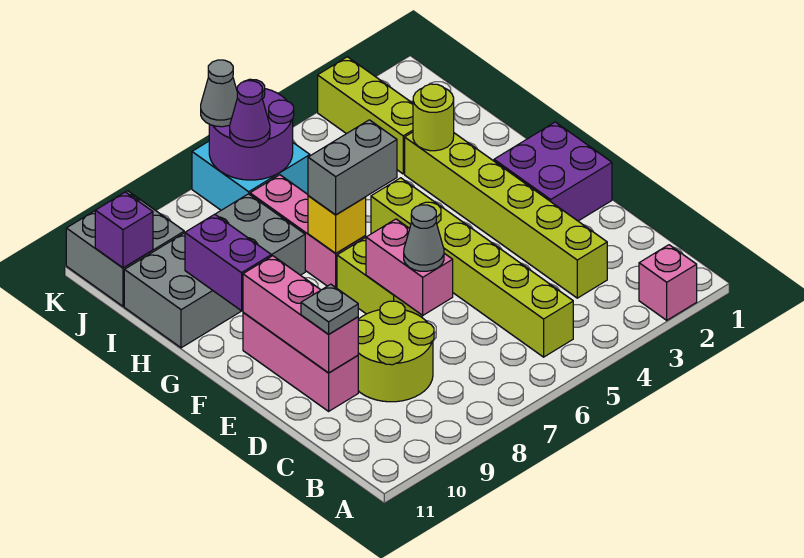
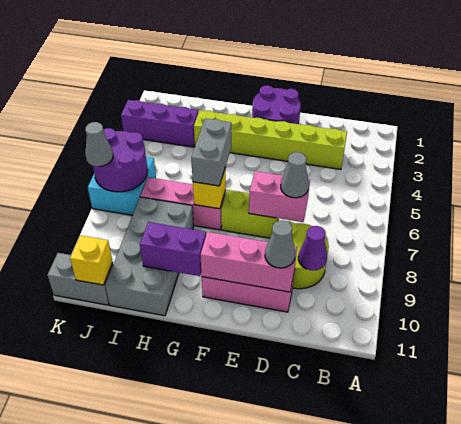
pink brick A2 level 1 -> none
lime brick B5:G5 level 1 -> none
grey plate D10 level 3 -> grey cone D10 level 3
purple brick E1:F2 level 1 -> purple round brick E1:F2 level 1
lime round brick H3 level 2 -> none
lime brick I3:K3 level 1 -> purple brick I3:K3 level 1
purple cone J7 level 3 -> purple cone C9 level 2
grey brick J10:K11 level 1 -> grey brick J11:K11 level 1
purple brick J11 level 2 -> yellow brick J11 level 2

